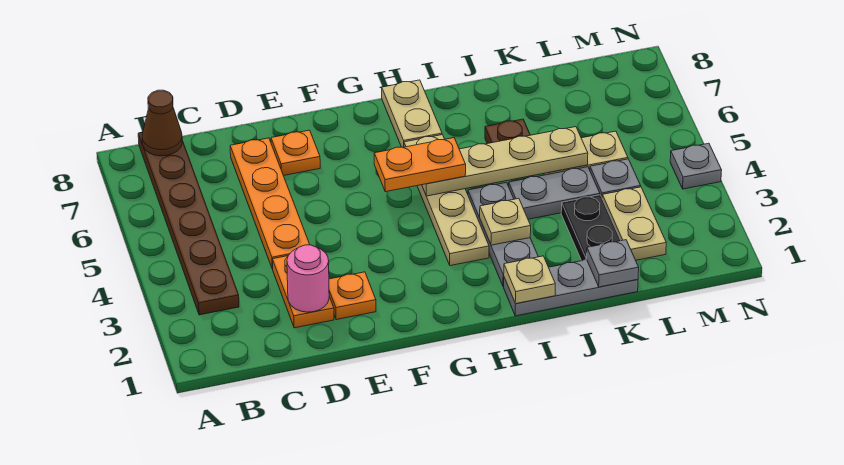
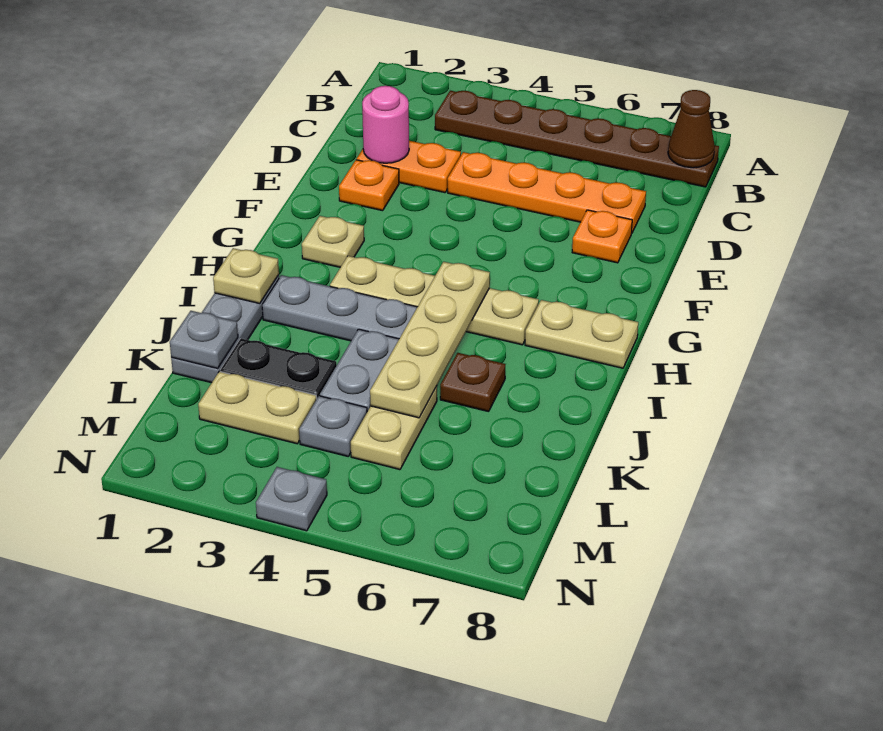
orange plate G5:H5 level 3 -> none
tan plate I3 level 2 -> tan plate G2 level 1

